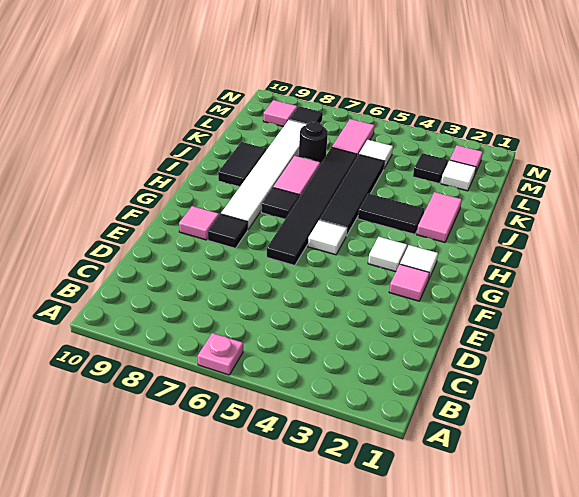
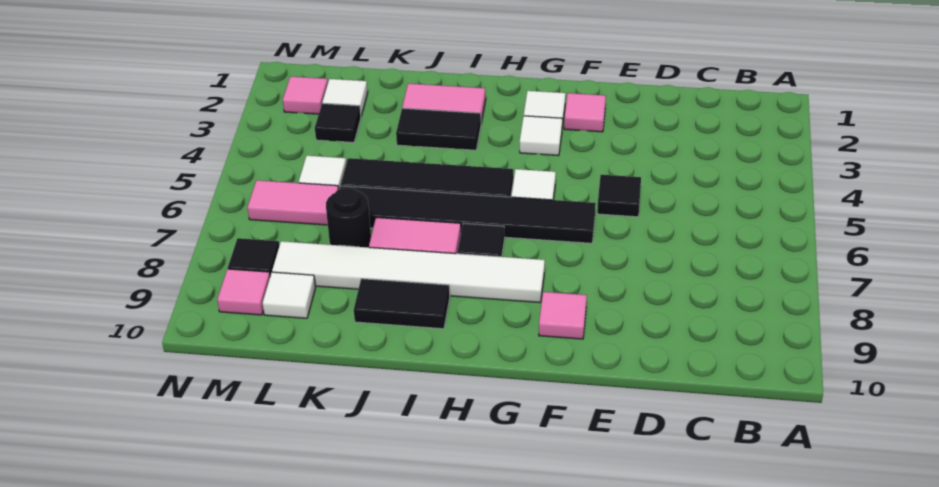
pink plate A6 level 1 -> none
black tile F8 level 1 -> black tile E5 level 1
black tile I3:I4 level 1 -> black tile I3:J3 level 1
none -> white tile L9 level 1

